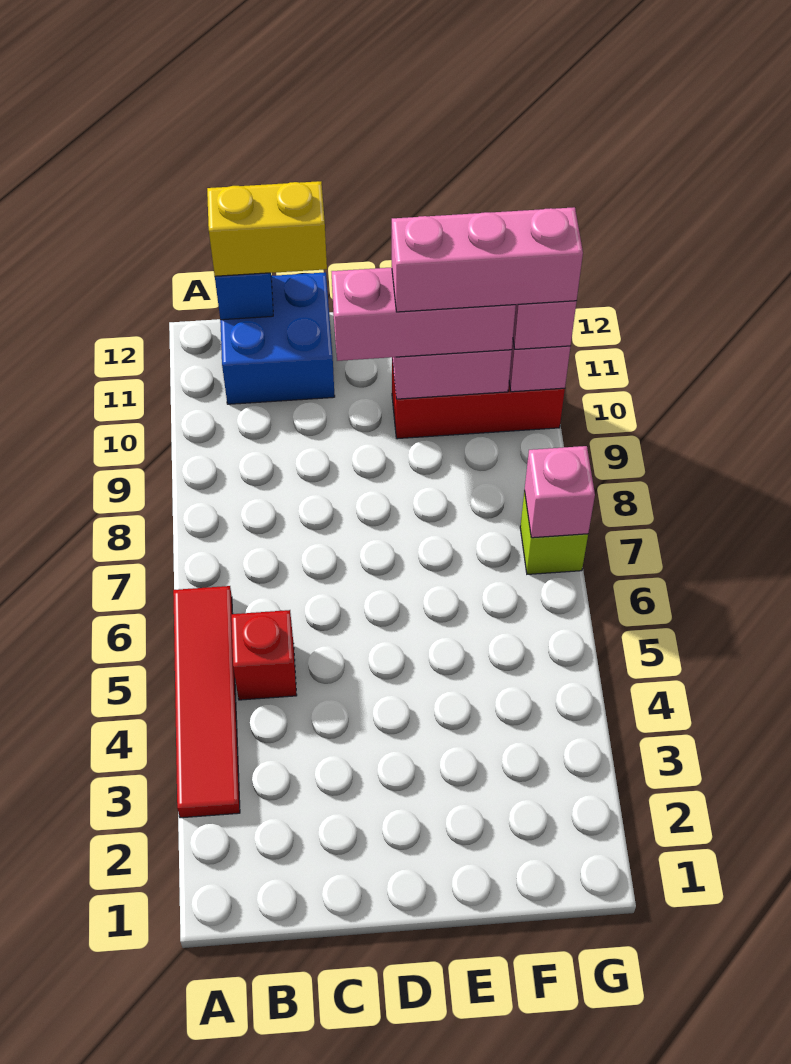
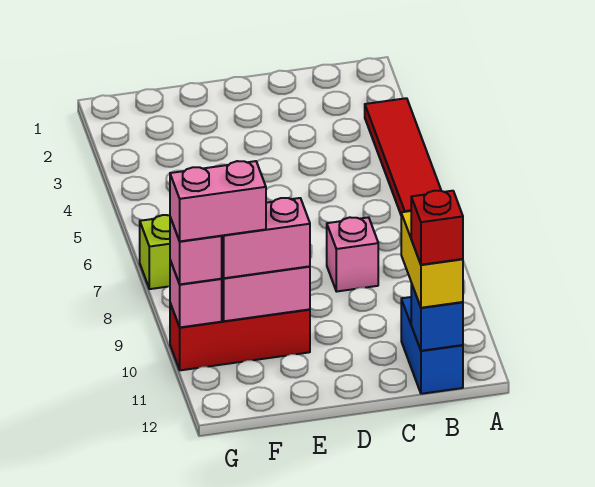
red brick B5 level 1 -> red brick B12 level 4
blue brick B11:C12 level 1 -> blue brick B11:B12 level 1
yellow brick B12:C12 level 3 -> yellow brick B11:B12 level 3
pink brick D10:F10 level 3 -> pink brick E10:F10 level 3
pink brick E10:G10 level 4 -> pink brick F10:G10 level 4
pink brick G7 level 2 -> pink brick C8 level 1

